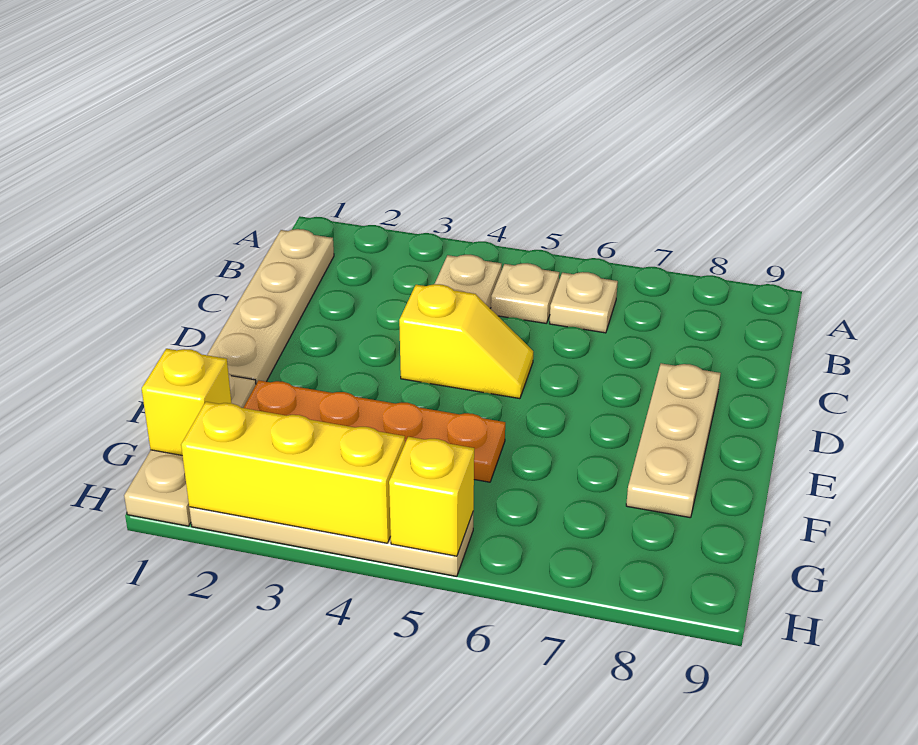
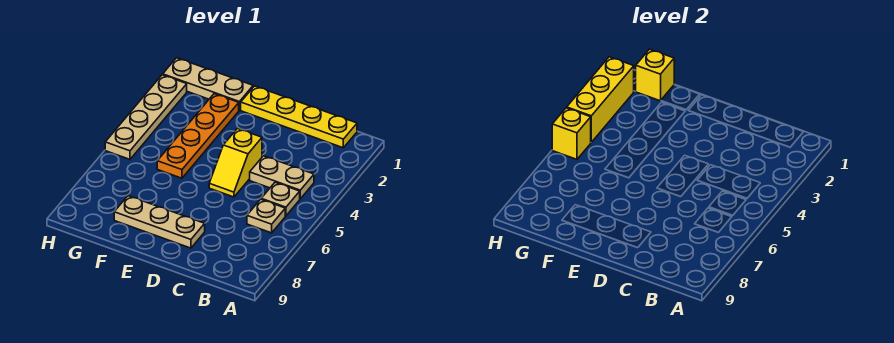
tan plate B1:E1 level 1 -> yellow plate B1:E1 level 1

